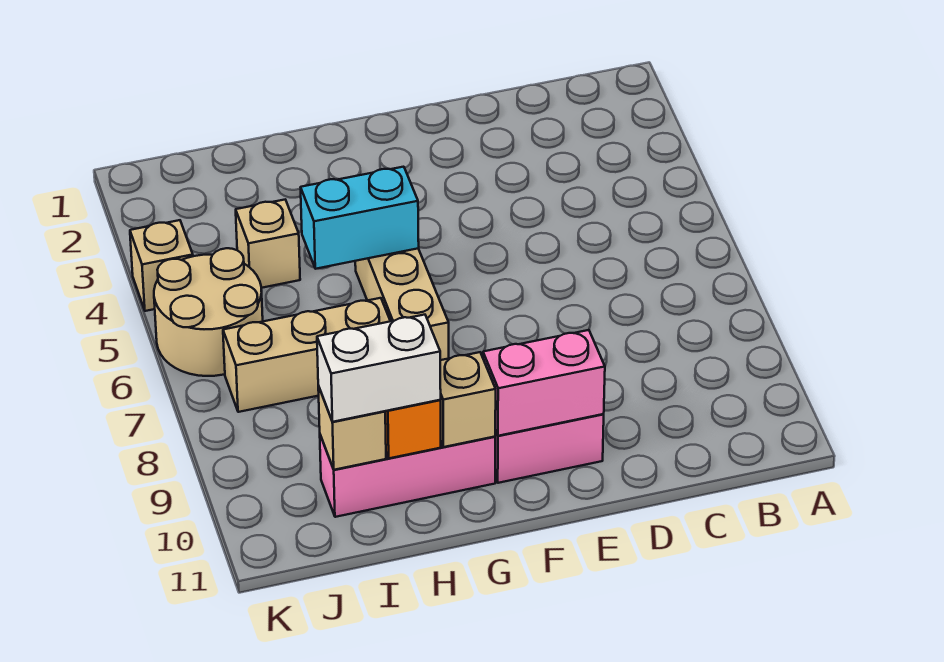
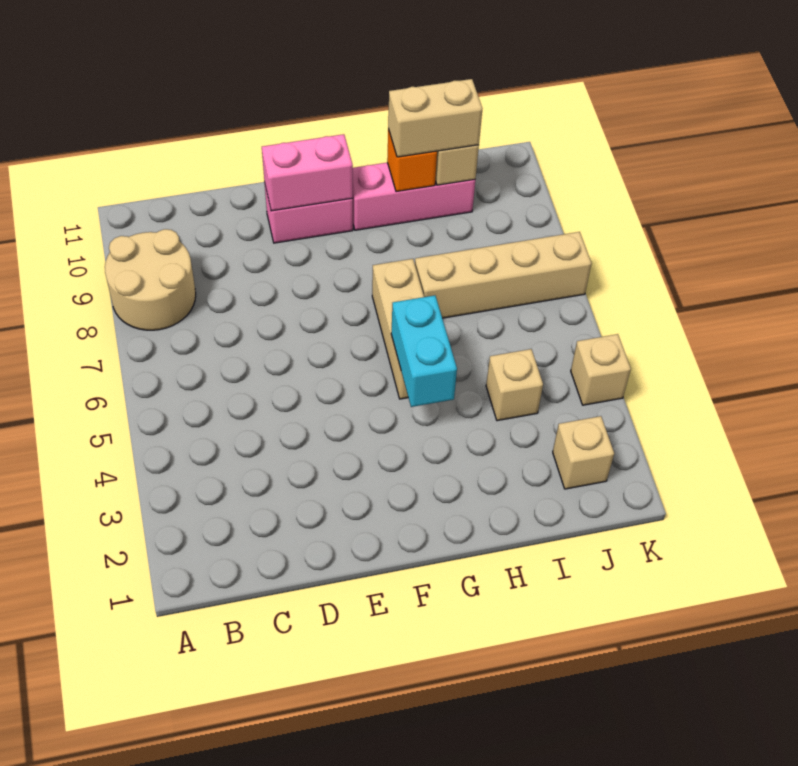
cyan brick G5:H5 level 2 -> cyan brick G4:G5 level 2
tan brick G10 level 2 -> tan brick J2 level 1
tan brick H7:J7 level 1 -> tan brick H7:K7 level 1
white brick H10:I10 level 3 -> tan brick H10:I10 level 3
tan round brick J5:K6 level 1 -> tan round brick A8:B9 level 1

